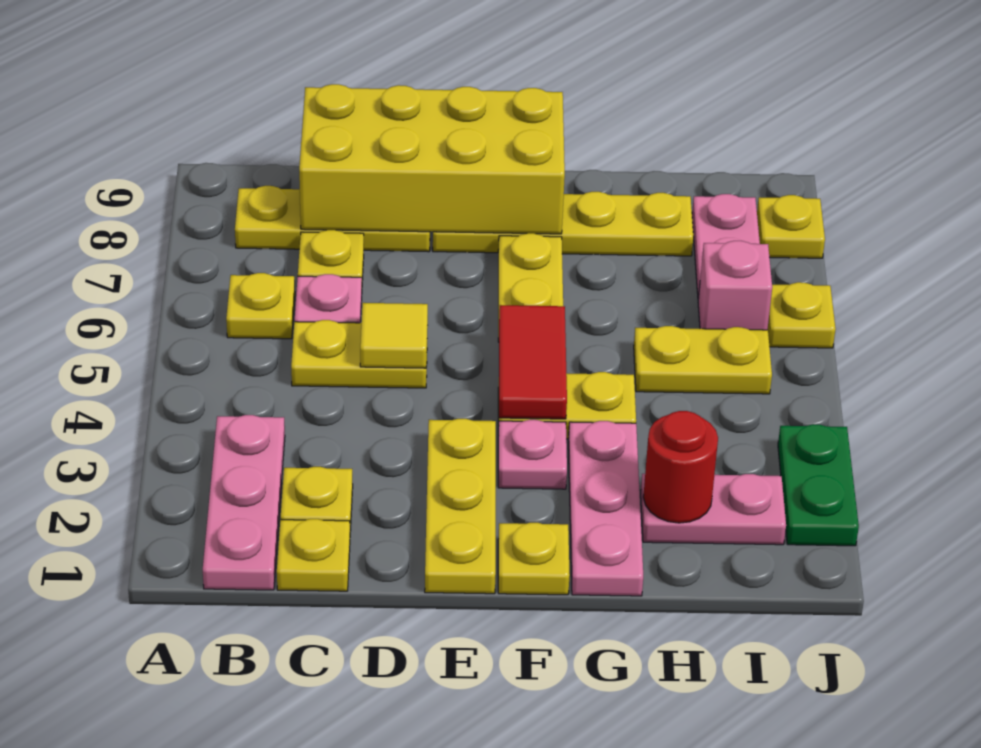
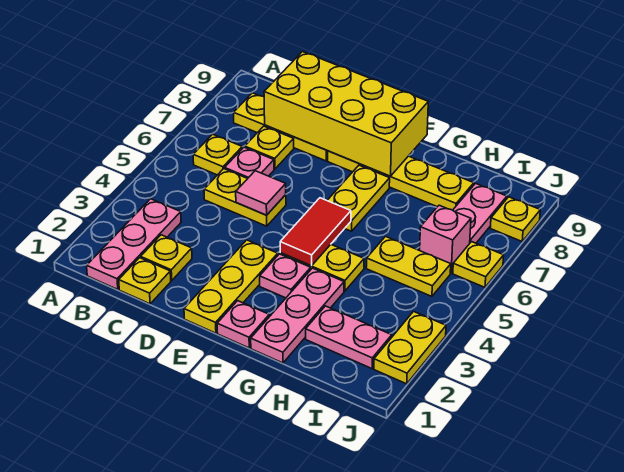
yellow tile D5 level 2 -> pink tile D5 level 2
yellow plate F1 level 1 -> pink plate F1 level 1
red round brick H2 level 2 -> none
green plate J2:J3 level 1 -> yellow plate J2:J3 level 1

